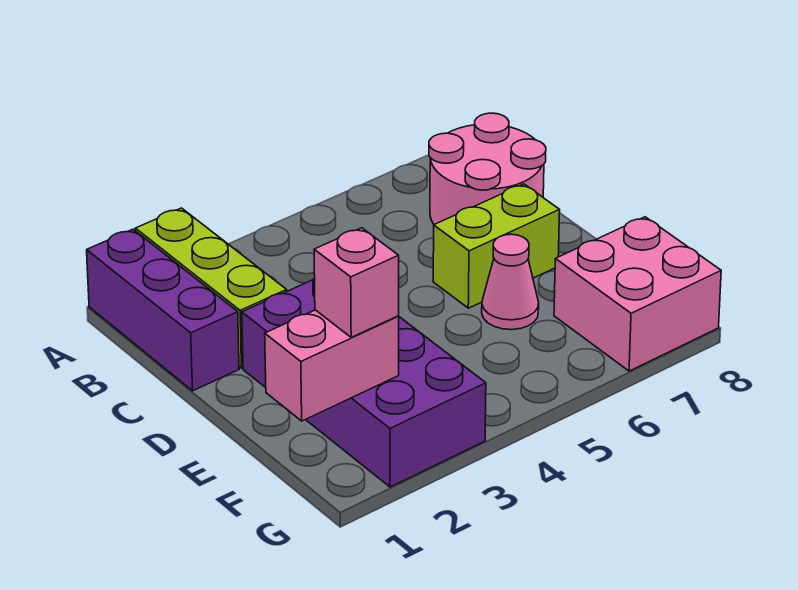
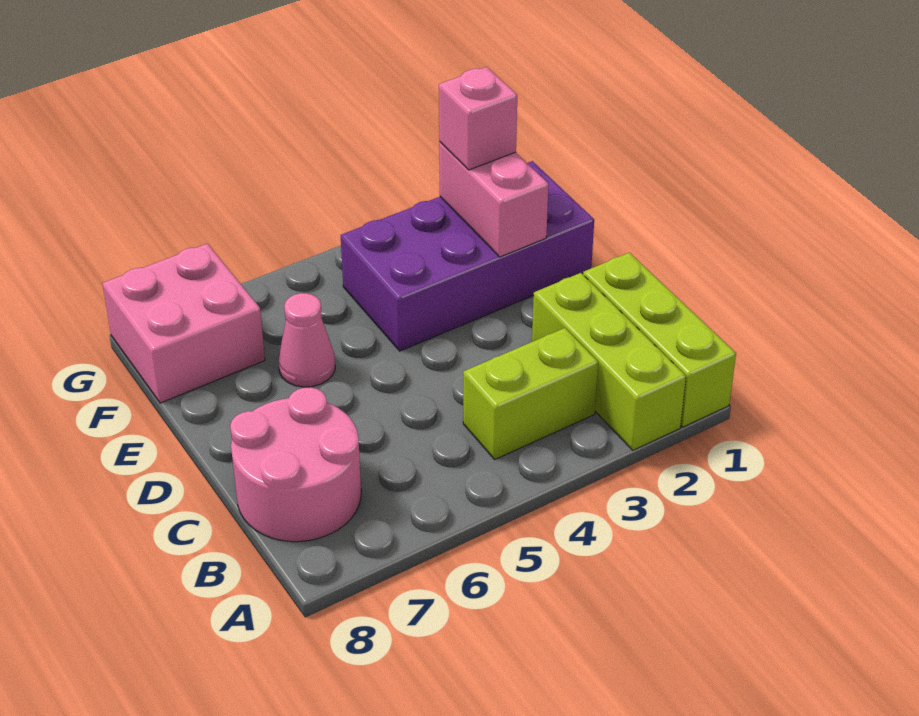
purple brick A1:C1 level 1 -> lime brick A1:C1 level 1
purple brick D2:G3 level 1 -> purple brick E1:F4 level 1
lime brick D6:D7 level 1 -> lime brick B3:B4 level 1
pink brick F1:F2 level 2 -> pink brick E2:F2 level 2

